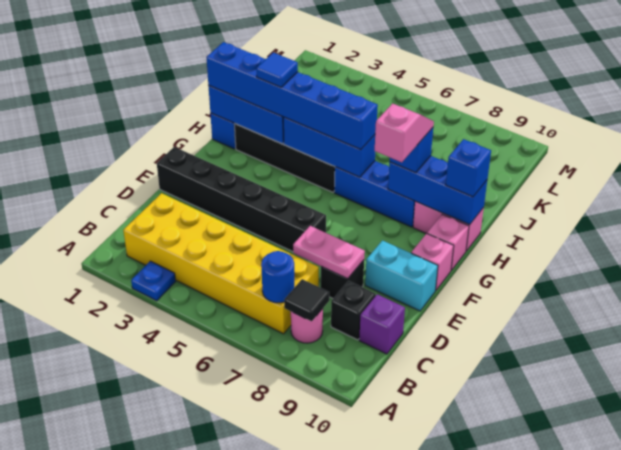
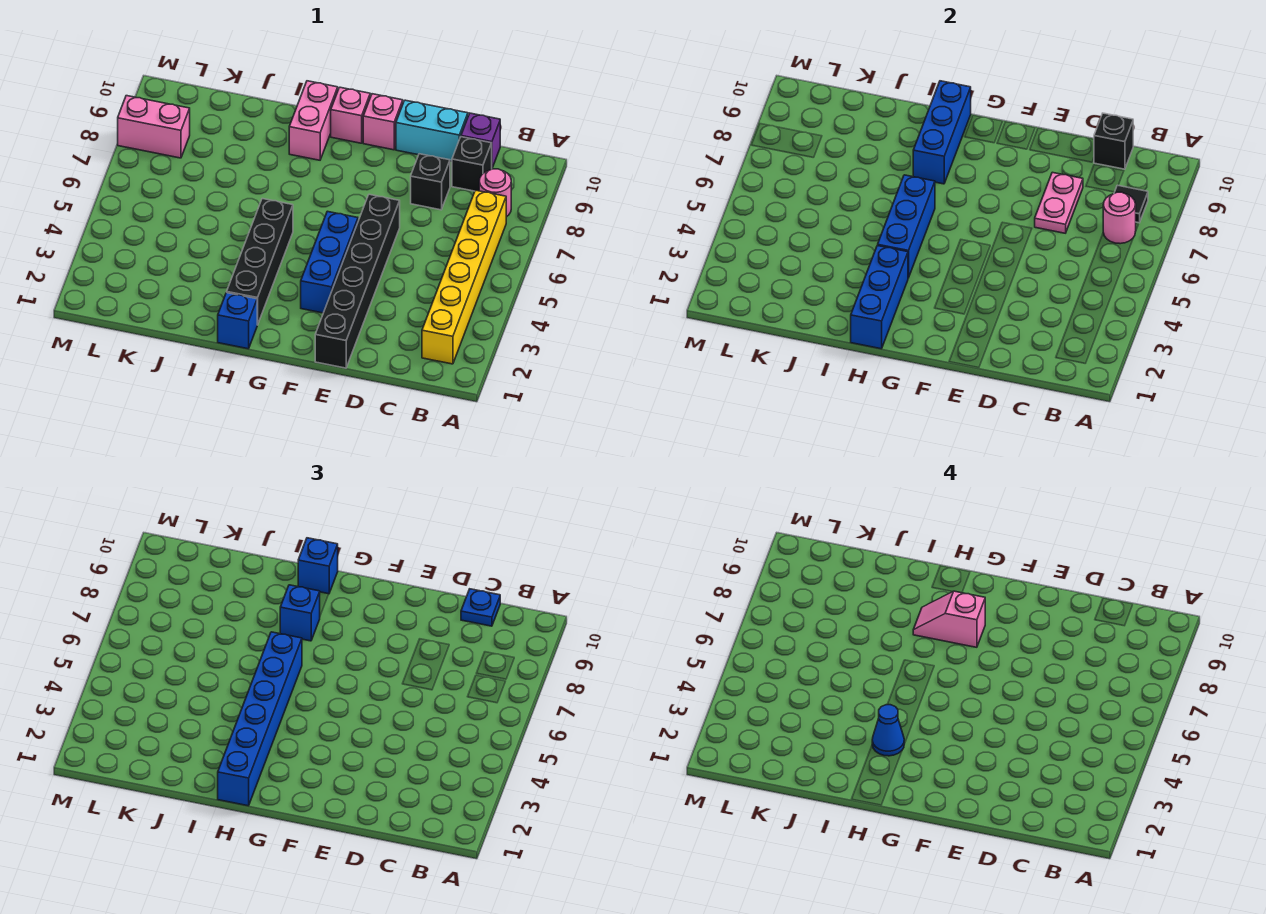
blue plate A3 level 1 -> blue plate C10 level 3
yellow brick B2:C7 level 1 -> yellow brick B2:B7 level 1
blue round brick B7 level 2 -> pink round brick B7 level 2
none -> black brick C10 level 2
cyan brick E9:E10 level 1 -> cyan brick D10:E10 level 1
blue tile H3 level 4 -> blue cone H3 level 4
blue brick H6:H8 level 1 -> blue brick F3:F5 level 1
none -> pink brick L8:M8 level 1

